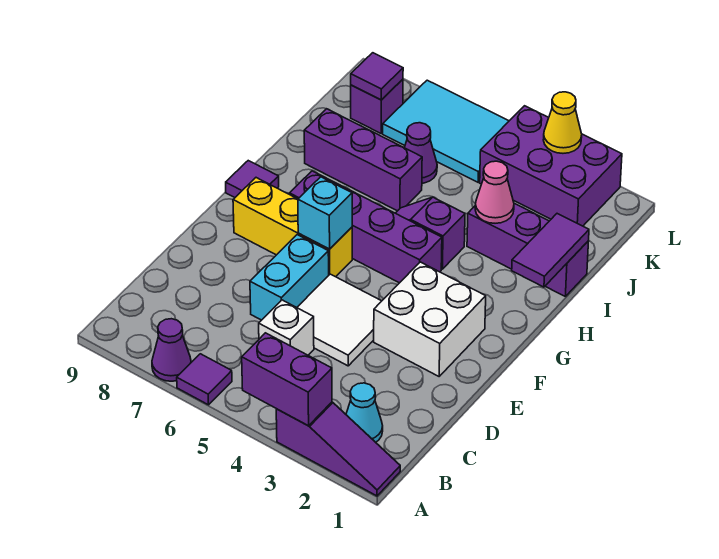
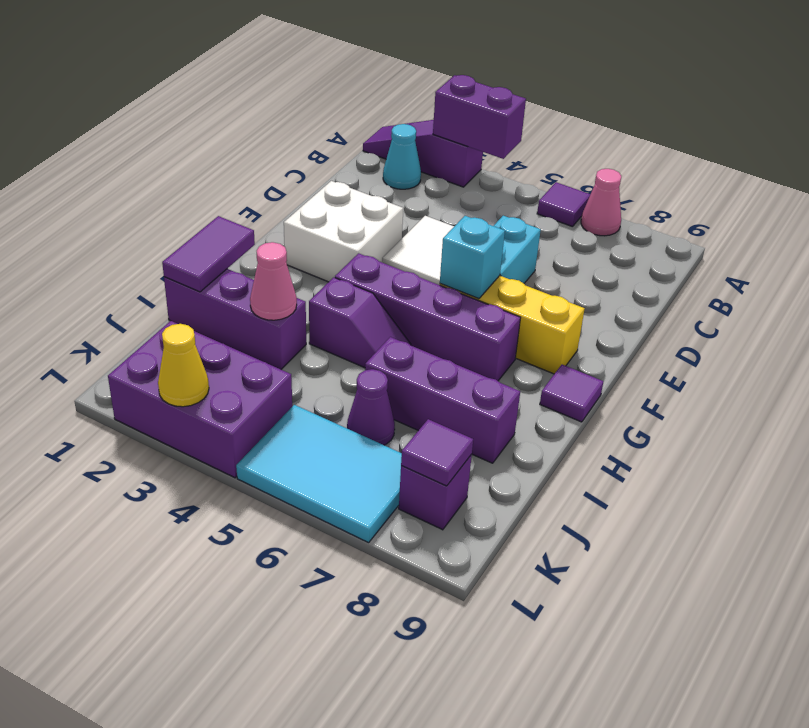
purple cone A7 level 1 -> pink cone A7 level 1
white brick C5 level 1 -> none

